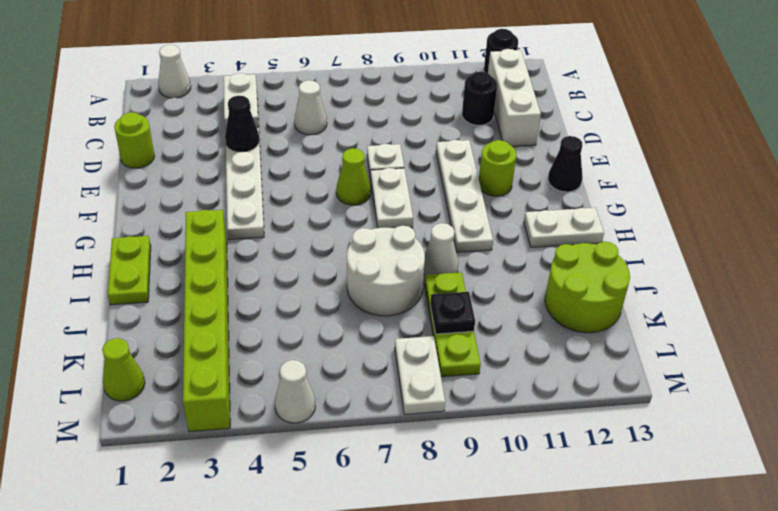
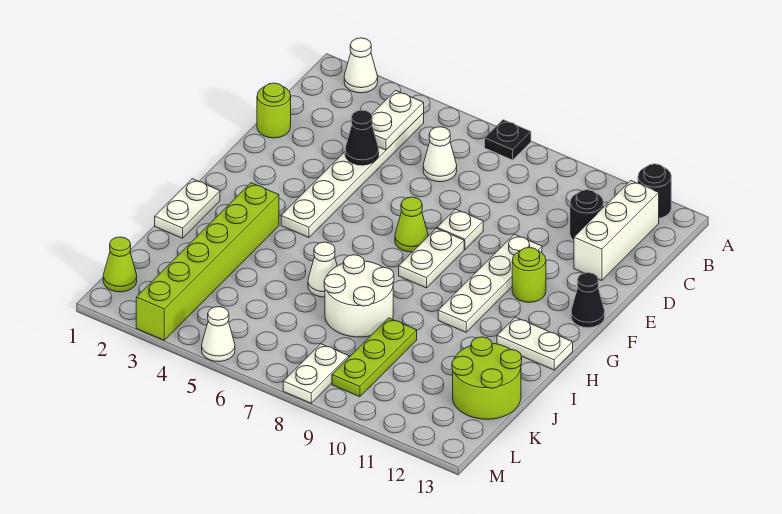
lime plate H1:I1 level 1 -> white plate H1:I1 level 1
white cone I9 level 1 -> white cone I6 level 1
black plate K9 level 2 -> black plate A7 level 1

